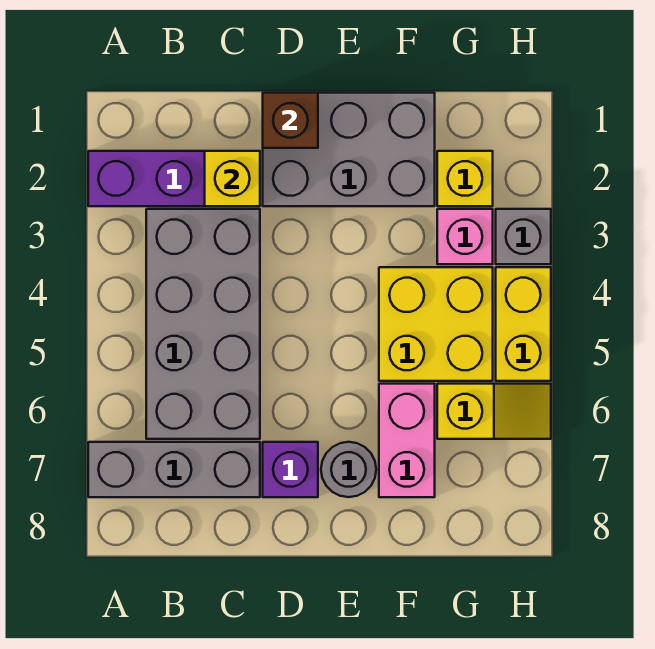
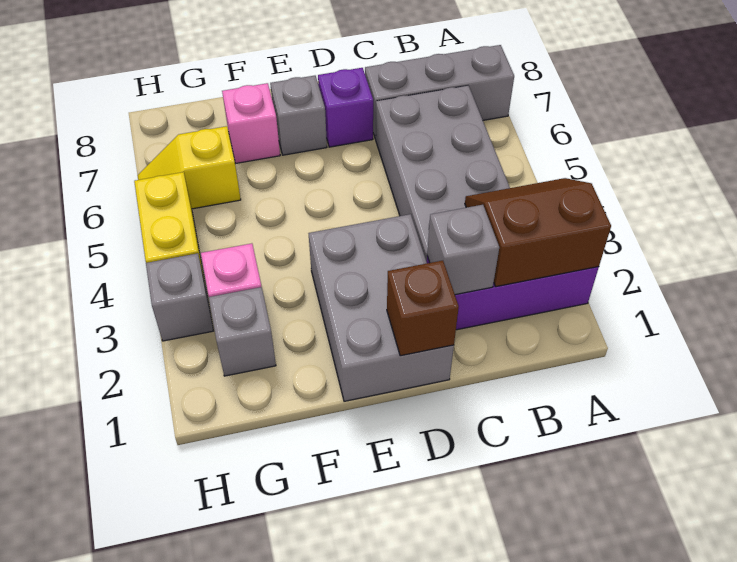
none -> brown slope A2:B3 level 2 top 2
yellow brick C2 level 2 -> grey brick C2 level 2
grey brick D1:F2 level 1 -> grey brick D1:E3 level 1
grey round brick E7 level 1 -> grey brick E7 level 1
yellow brick F4:G5 level 1 -> none
pink brick F6:F7 level 1 -> pink brick F7 level 1
yellow brick G2 level 1 -> grey brick G2 level 1

